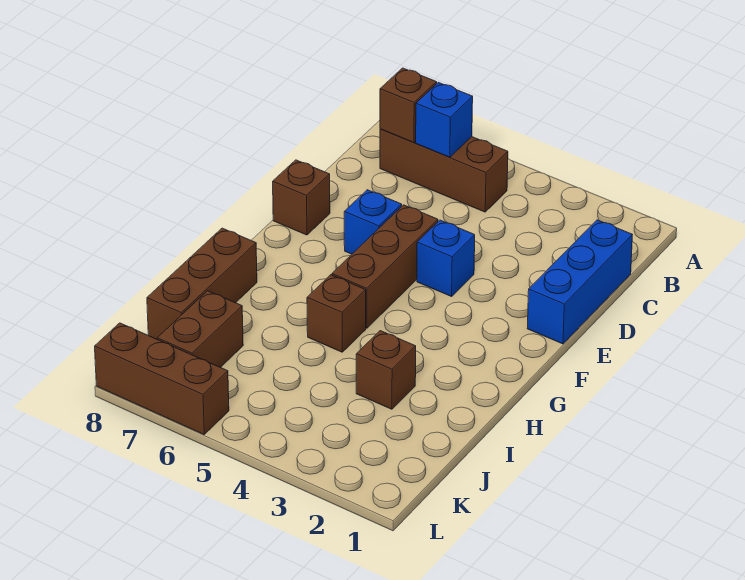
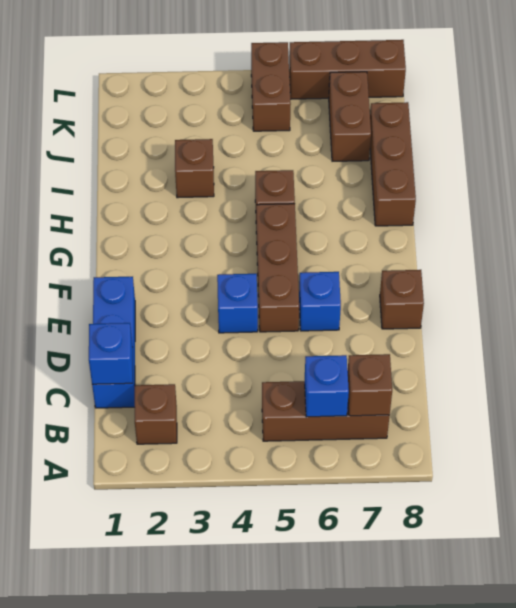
none -> brown brick B2 level 1
none -> blue brick C1 level 2
none -> brown brick K5:L5 level 1

